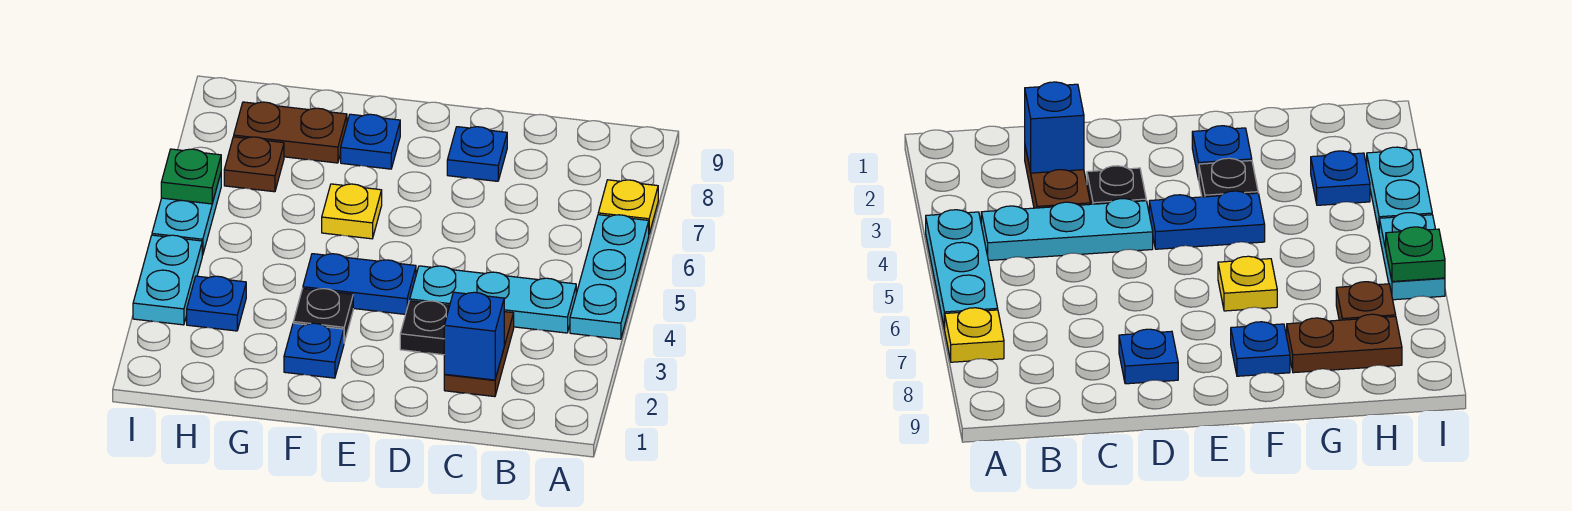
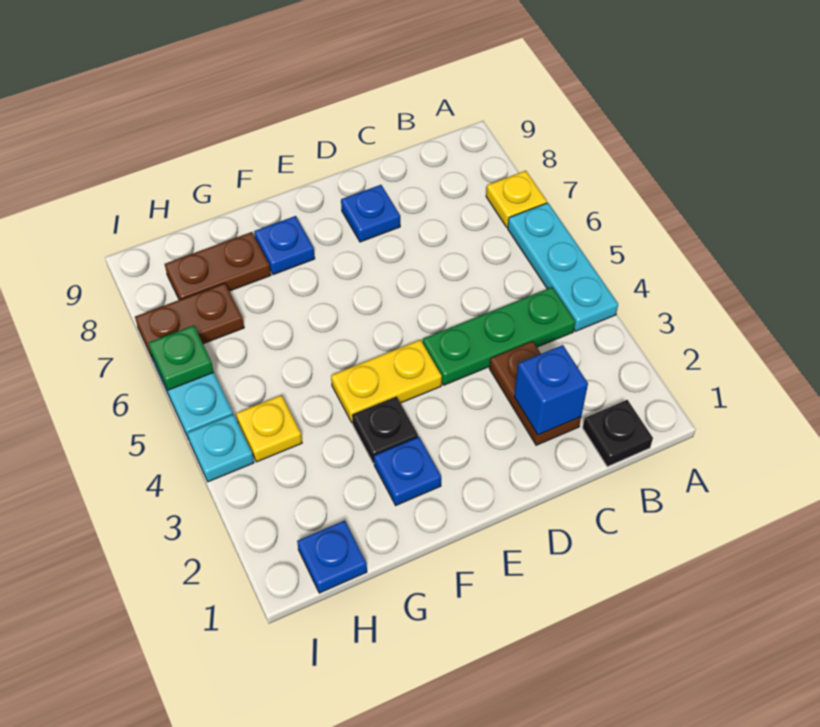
cyan plate B4:D4 level 1 -> green plate B4:D4 level 1
black plate D3 level 1 -> black plate B1 level 1
blue plate E4:F4 level 1 -> yellow plate E4:F4 level 1
yellow plate F6 level 1 -> yellow plate H4 level 1
blue plate H3 level 1 -> blue plate H1 level 1
brown plate H7 level 1 -> brown plate H7:I7 level 1
cyan plate I3:I4 level 1 -> cyan plate I4 level 1

